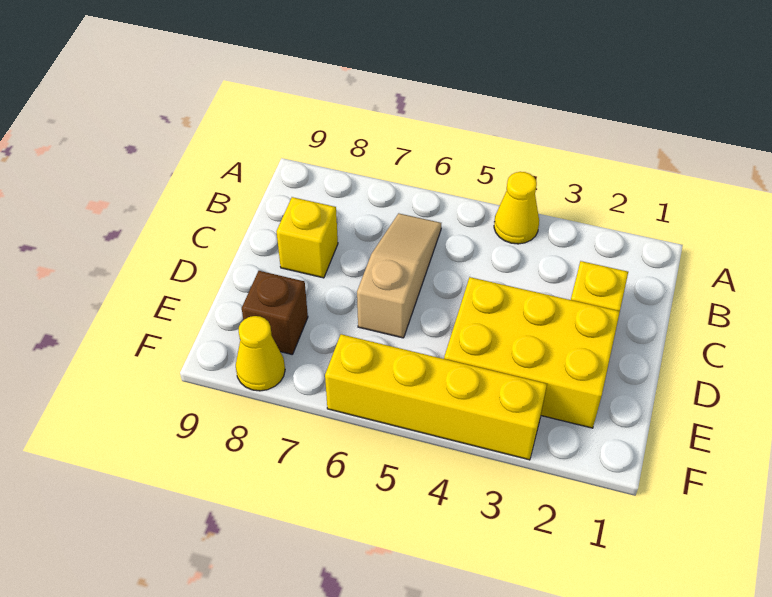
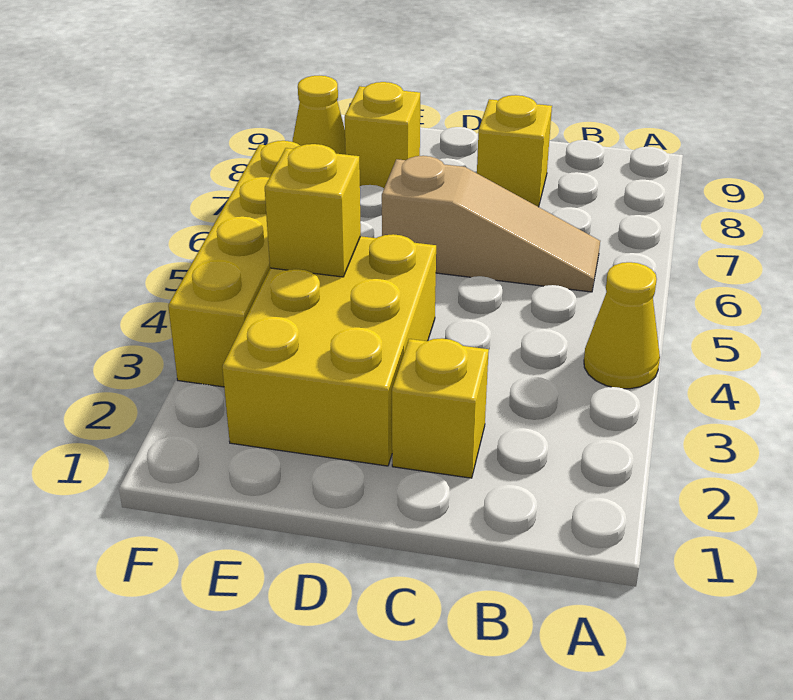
none -> yellow brick E4 level 2
brown brick E8 level 1 -> yellow brick E8 level 1

